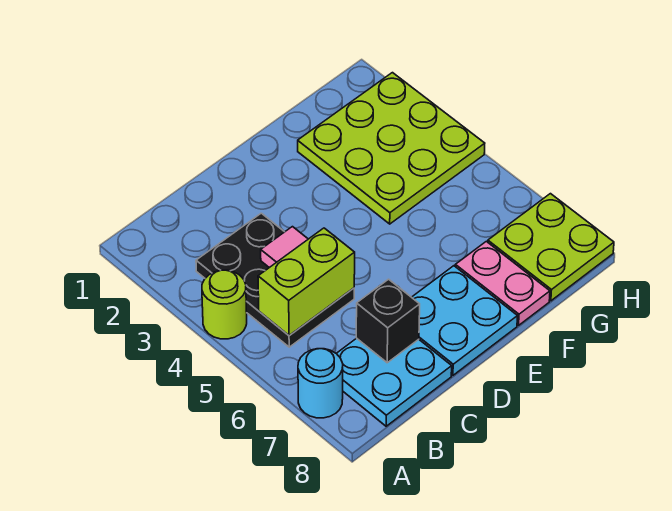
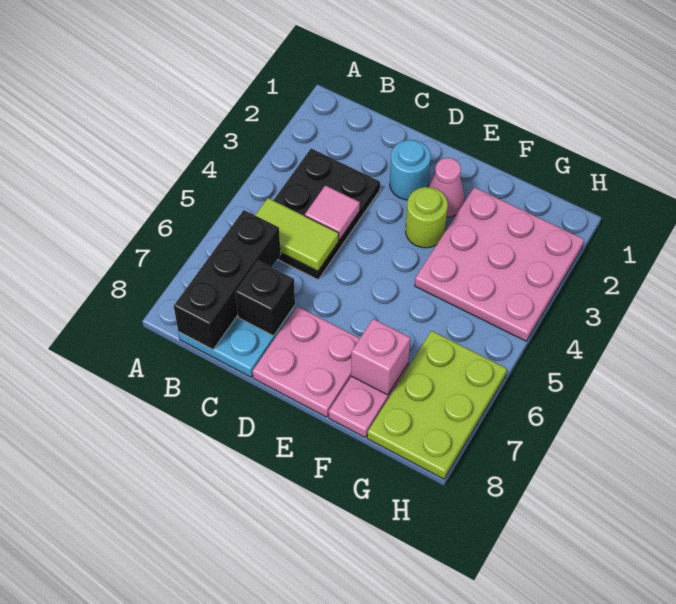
lime round brick A4 level 1 -> lime round brick E3 level 1
cyan round brick A7 level 1 -> cyan round brick D2 level 1
lime brick B5:C5 level 2 -> lime tile B5:C5 level 2
none -> black brick B6:B8 level 2
cyan plate D7:E8 level 1 -> pink plate D7:E8 level 1
none -> pink cone E2 level 1
lime plate F2:H4 level 1 -> pink plate F2:H4 level 1
none -> pink brick F7 level 2
lime plate G7:H8 level 1 -> lime plate G6:H8 level 1

